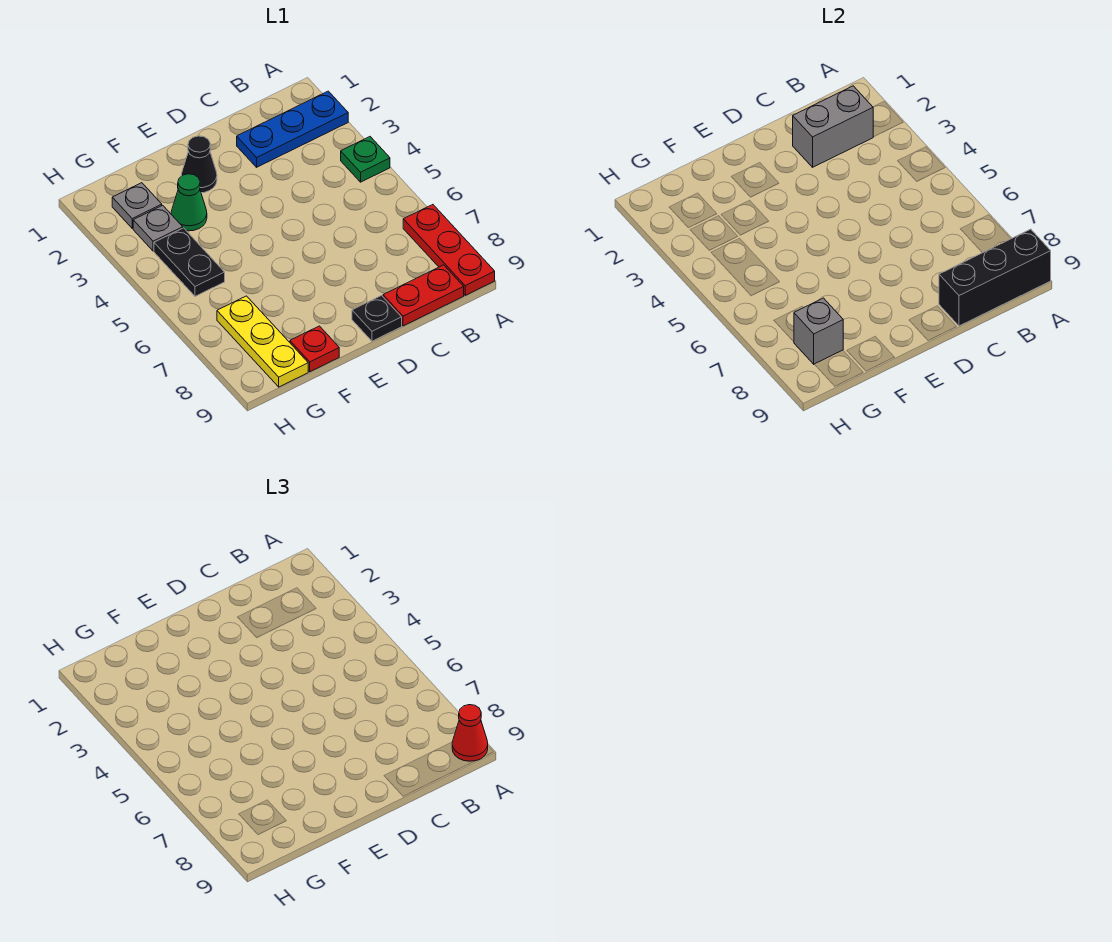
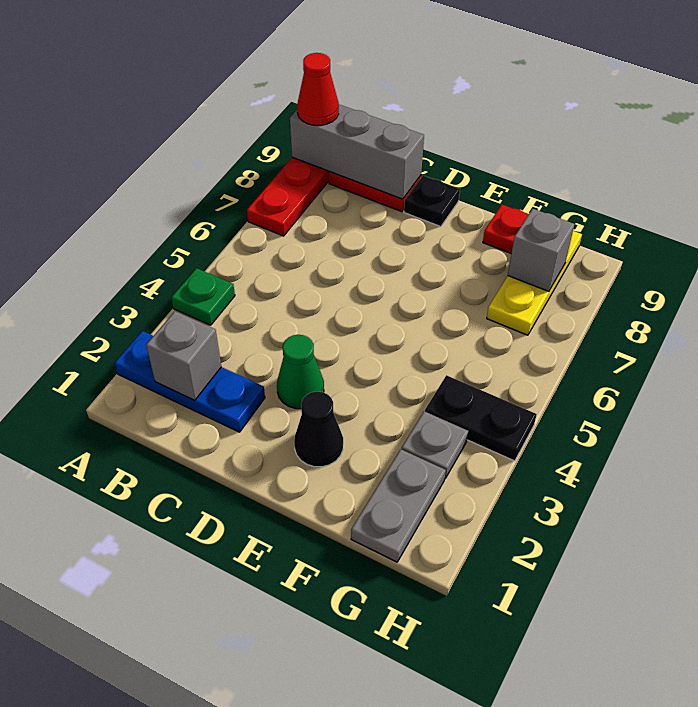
black brick A9:C9 level 2 -> grey brick A9:C9 level 2
grey brick B2:C2 level 2 -> grey brick B2 level 2
green cone F3 level 1 -> green cone D3 level 1
grey plate G2 level 1 -> grey plate G1:G2 level 1
black plate G4:G5 level 1 -> black plate G4:H4 level 1

